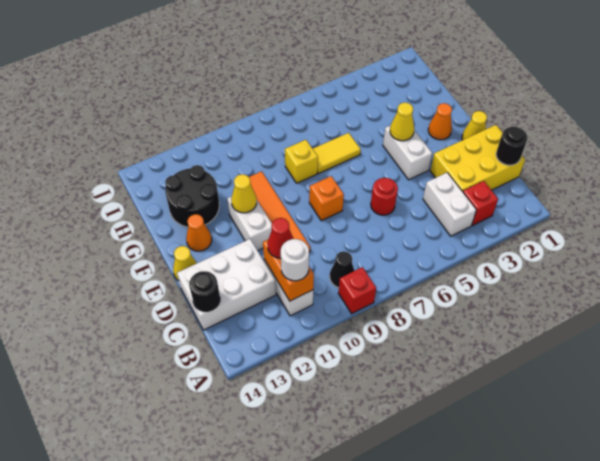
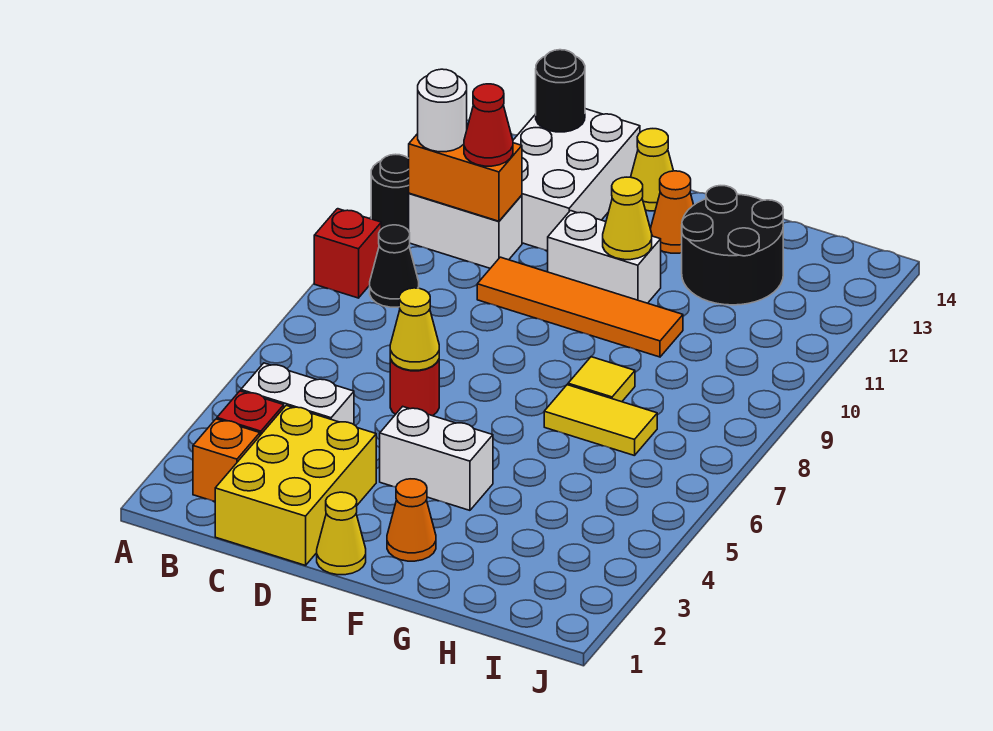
black round brick C1 level 2 -> black round brick A11 level 1
orange brick E8 level 1 -> orange brick B2 level 1
yellow cone F4 level 2 -> yellow cone D6 level 2
yellow tile G6:G7 level 1 -> yellow tile G7:H7 level 1
yellow brick G8 level 1 -> yellow tile G8 level 1

